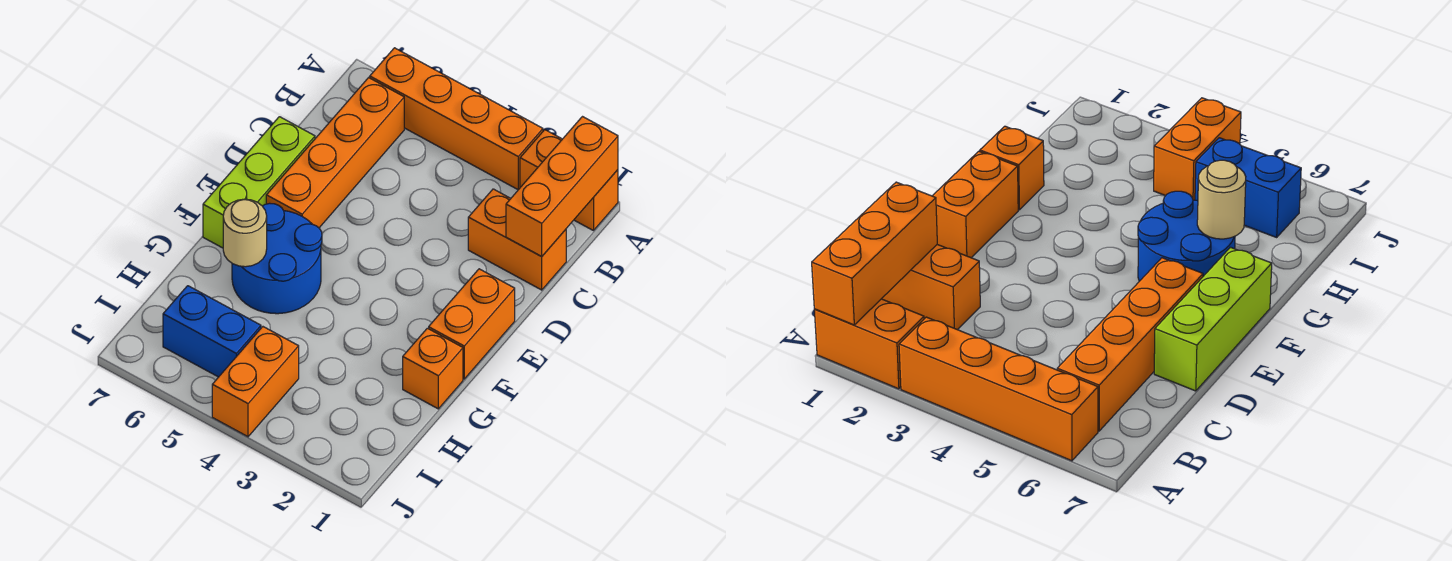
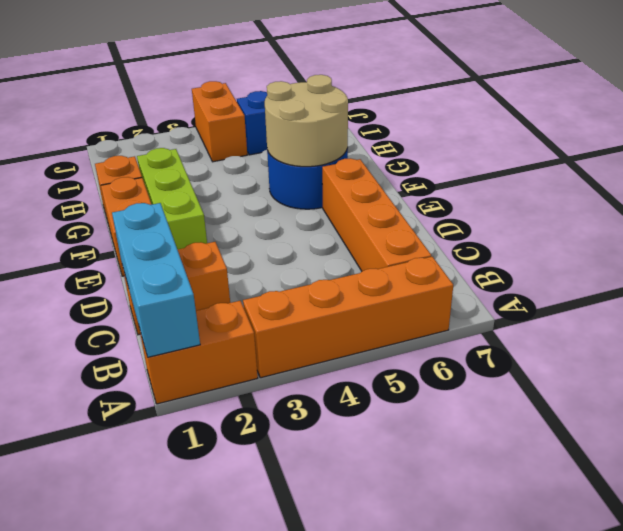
orange brick A1:C1 level 2 -> cyan brick A1:C1 level 2
lime brick D7:F7 level 1 -> lime brick E2:G2 level 1
tan round brick G6 level 2 -> tan round brick F5:G6 level 2

